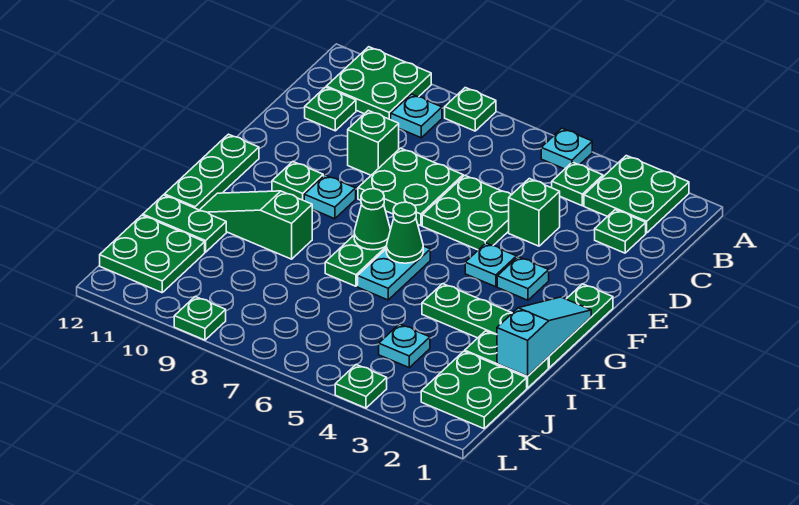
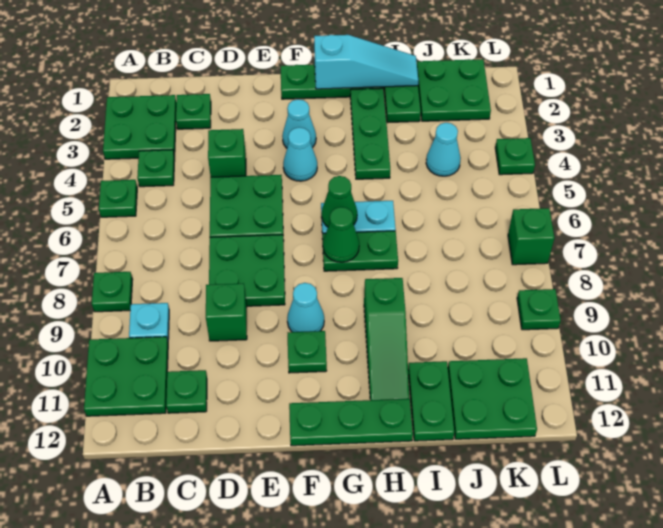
cyan plate A5 level 1 -> green plate A5 level 1
cyan plate F3 level 1 -> cyan cone F3 level 1
cyan plate F4 level 1 -> cyan cone F4 level 1
cyan plate F9 level 1 -> cyan cone F9 level 1
cyan slope G1:I1 level 2 top I -> cyan slope G1:I1 level 2 top G
cyan plate J4 level 1 -> cyan cone J4 level 1
none -> green brick L7 level 1

